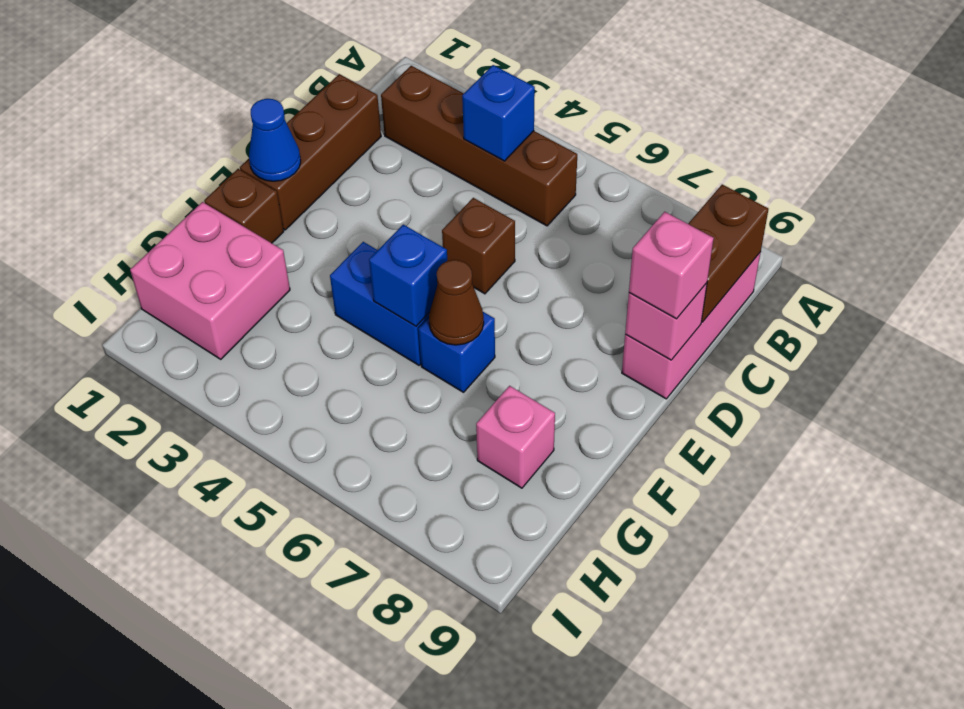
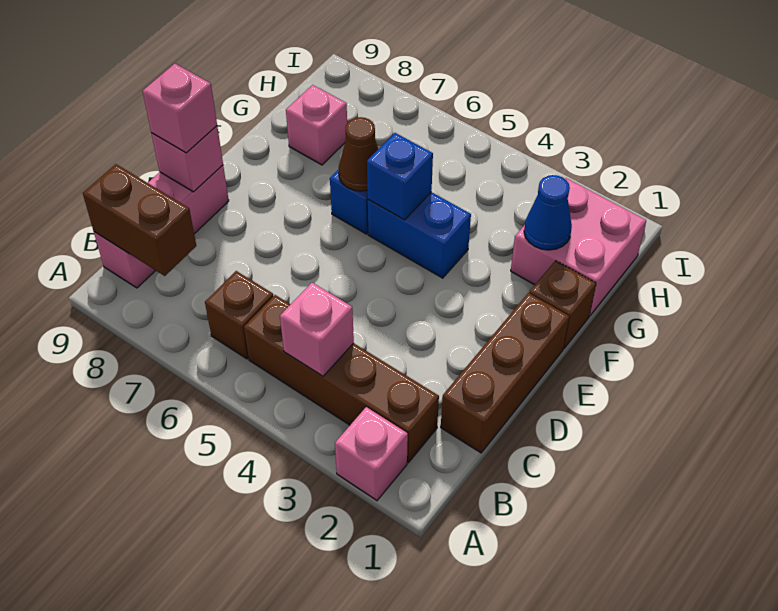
none -> pink brick A2 level 1
blue brick B4 level 2 -> pink brick B4 level 2
brown brick B9:C9 level 2 -> brown brick B8:B9 level 2
brown brick D5 level 1 -> brown brick B6 level 1
blue cone E1 level 2 -> blue cone G2 level 2

